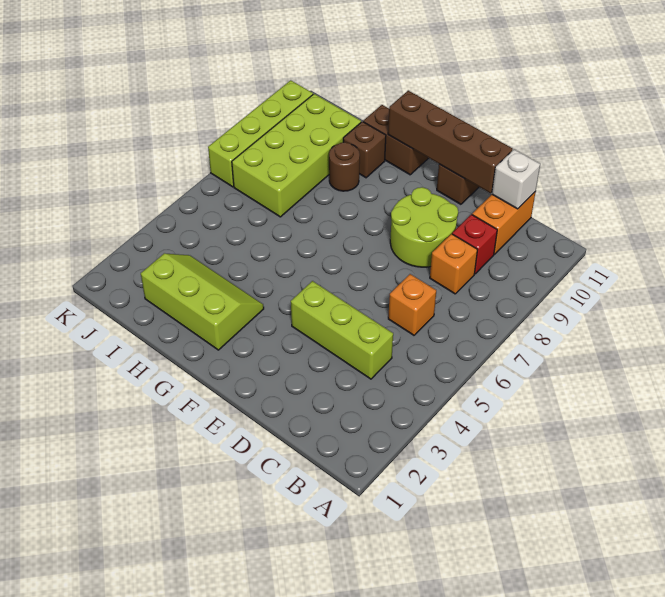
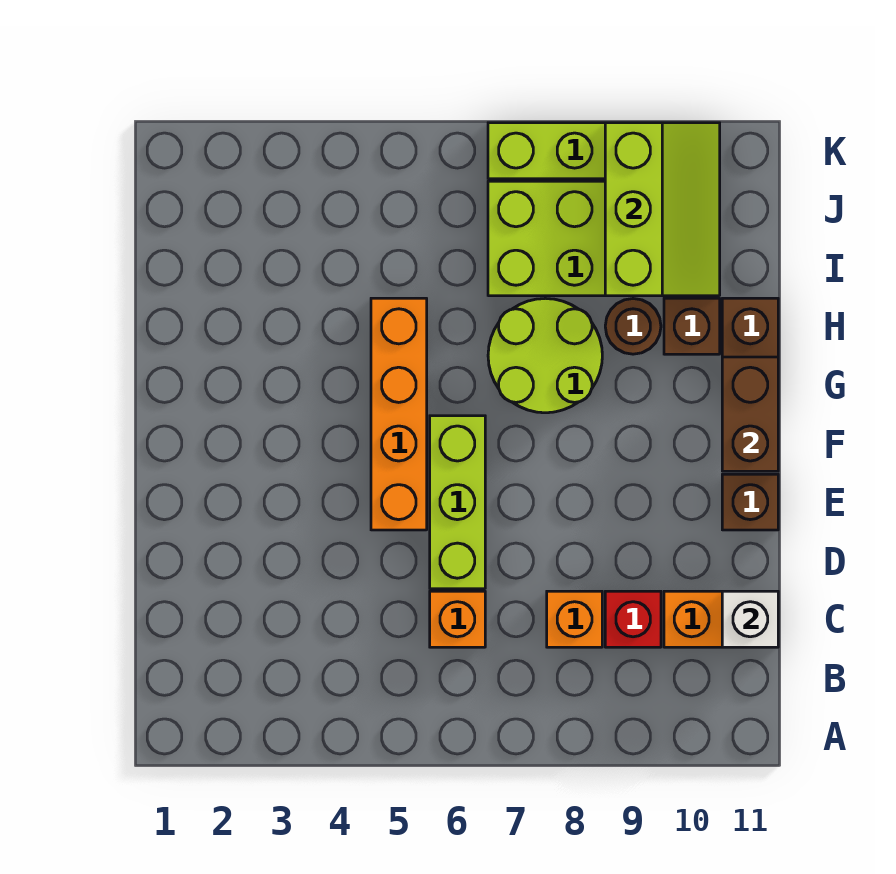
lime brick C4:E4 level 1 -> lime brick D6:F6 level 1
lime round brick D8:E9 level 1 -> lime round brick G7:H8 level 1
brown brick D11:G11 level 2 -> brown brick F11:G11 level 2
none -> orange brick E5:H5 level 1
lime slope G2:I3 level 1 top 2 -> lime slope I9:K10 level 2 top 9

